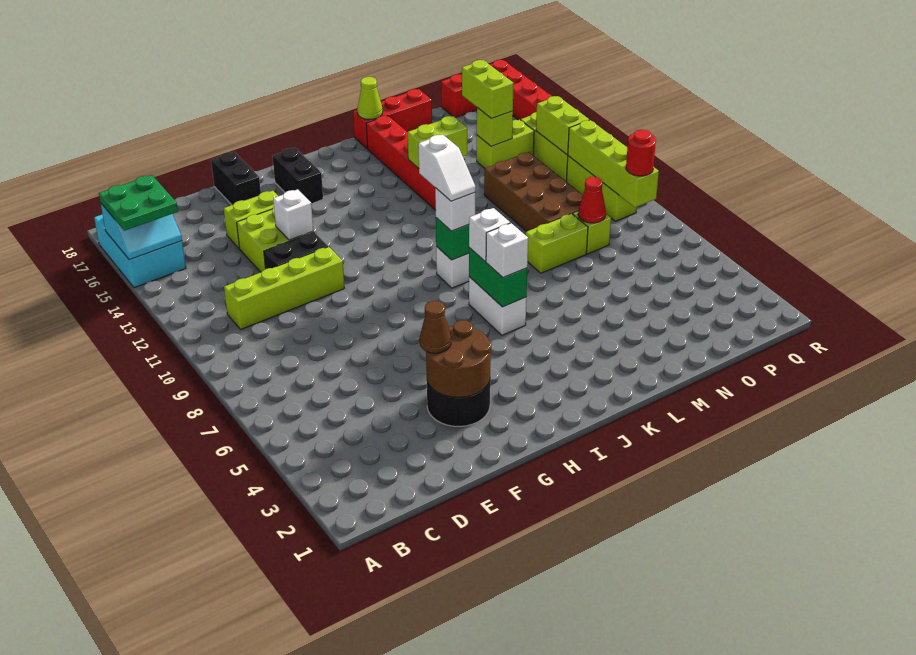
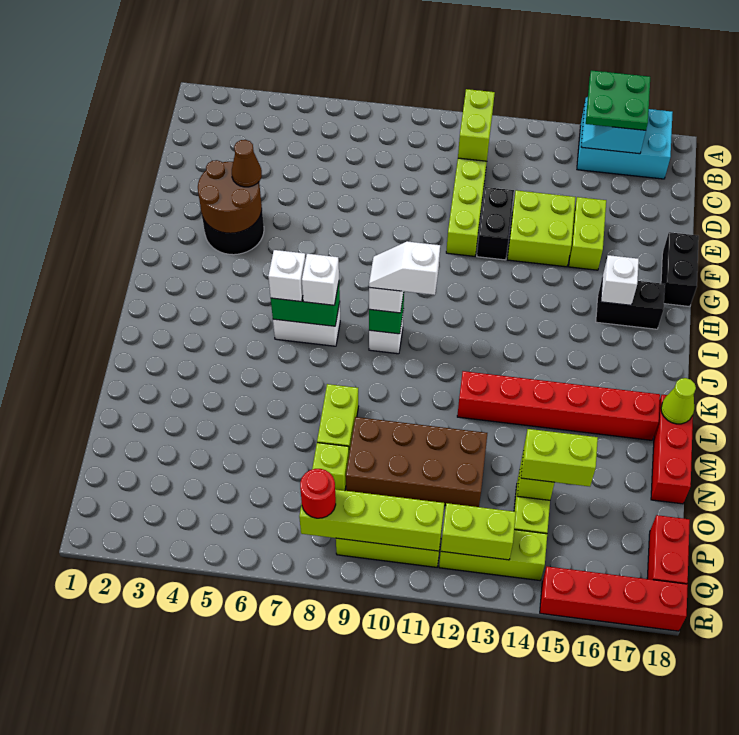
white brick F13 level 2 -> white brick H16 level 2
black brick F17:F18 level 1 -> black brick F18:G18 level 1
lime brick L14:M14 level 2 -> lime brick B11:C11 level 2
red cone O8 level 2 -> none

